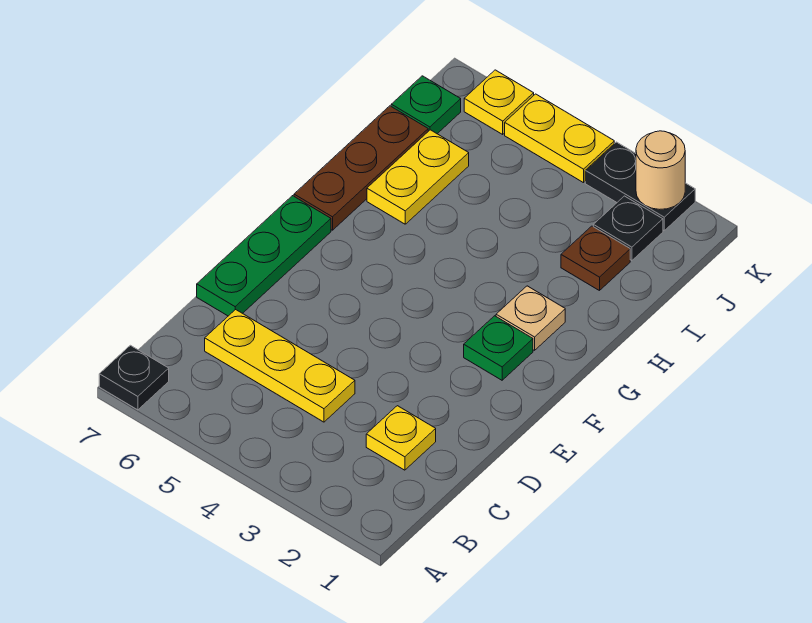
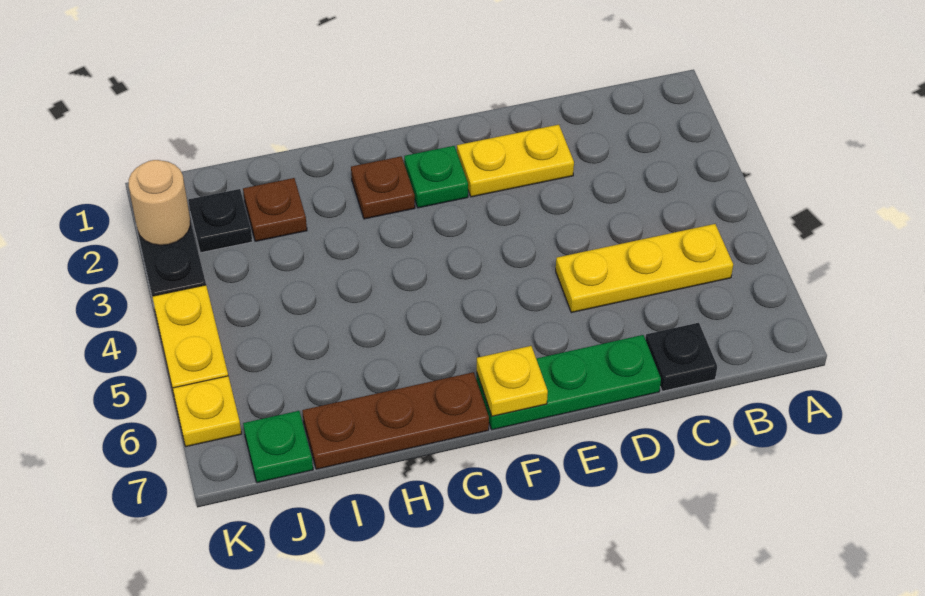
black plate A7 level 1 -> black plate C7 level 1
yellow plate C2 level 1 -> yellow plate F7 level 2
yellow plate C4:C6 level 1 -> yellow plate B5:D5 level 1
tan plate G2 level 1 -> brown plate G2 level 1
yellow plate H6:I6 level 1 -> yellow plate D2:E2 level 1

